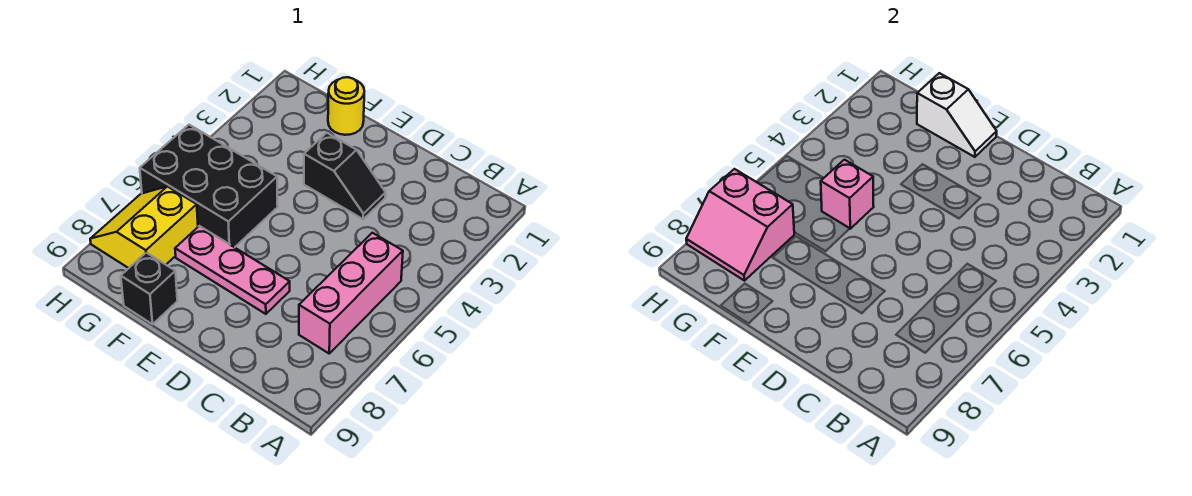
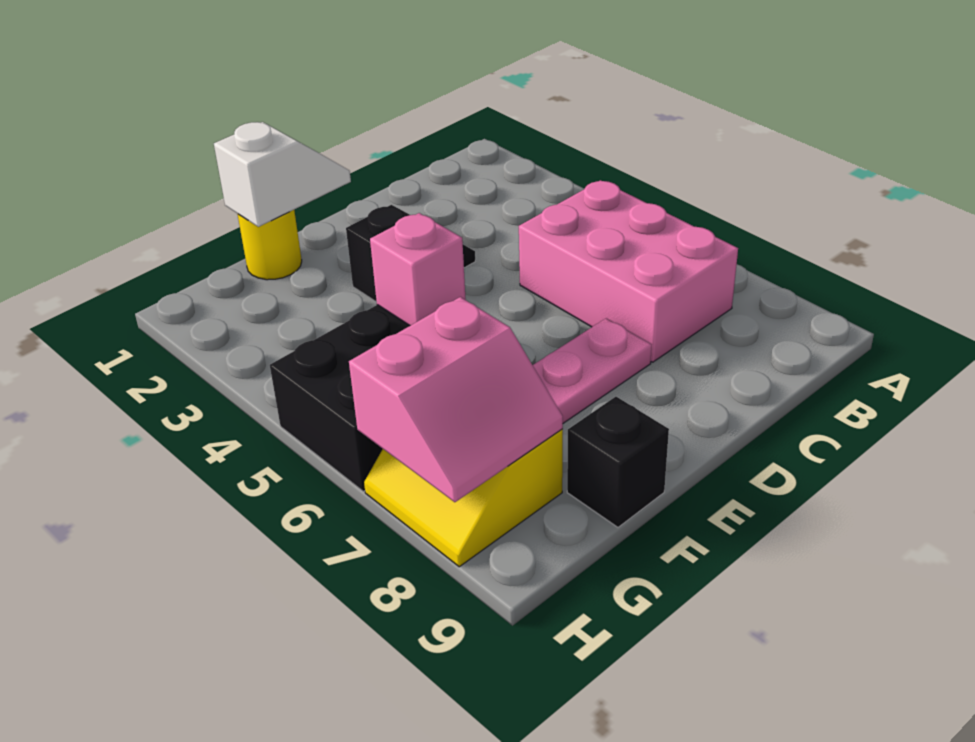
pink brick B5:B7 level 1 -> pink brick B5:C7 level 1

